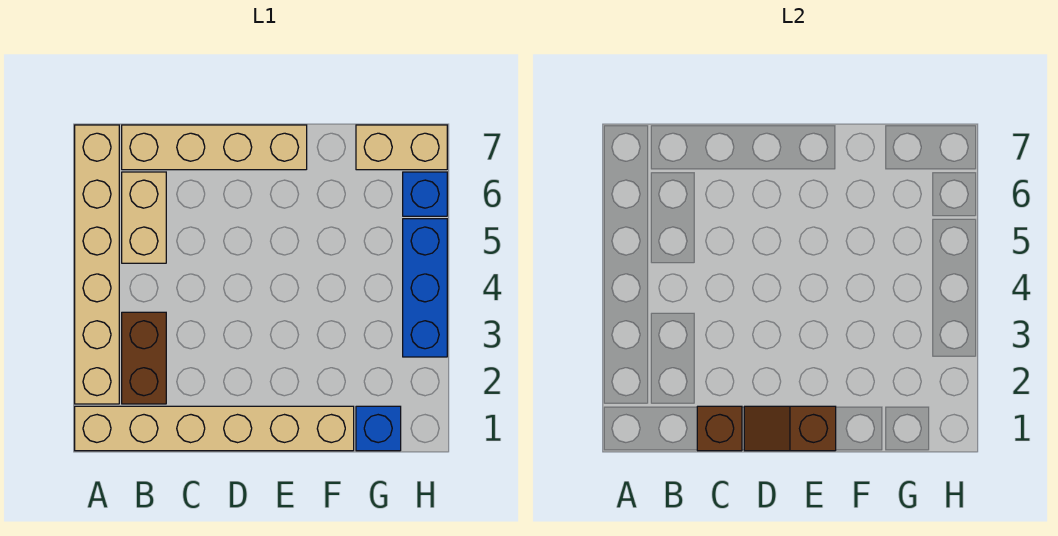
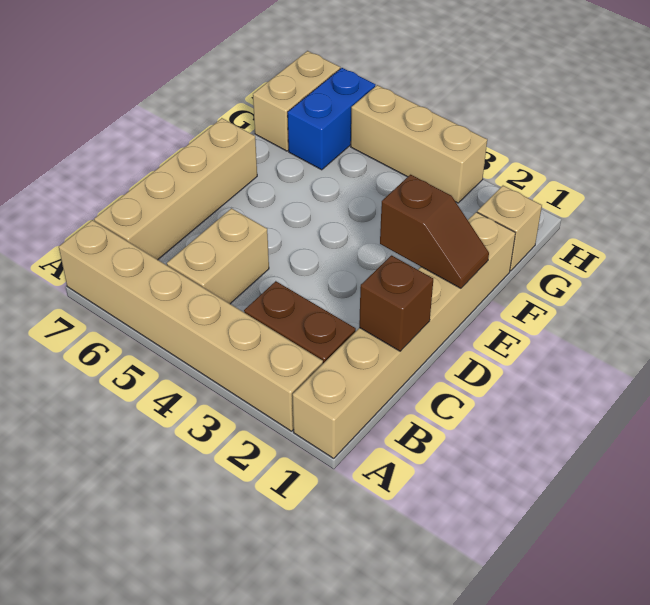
tan brick B5:B6 level 1 -> tan brick B5:C5 level 1
brown slope D1:E1 level 2 top E -> brown slope E1:E2 level 2 top 2
blue brick G1 level 1 -> tan brick G1 level 1
blue brick H3:H5 level 1 -> tan brick H3:H5 level 1
blue brick H6 level 1 -> blue brick G6:H6 level 1

